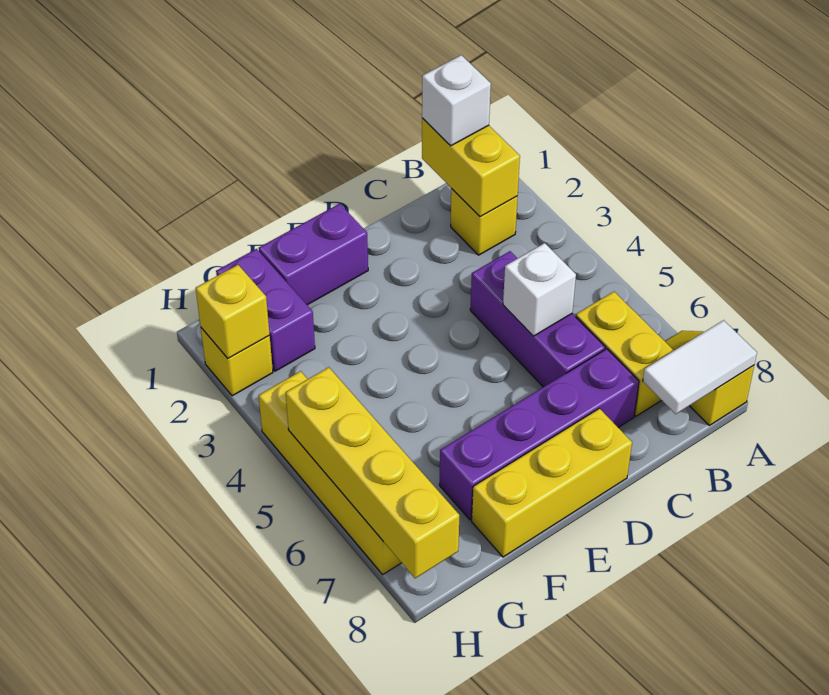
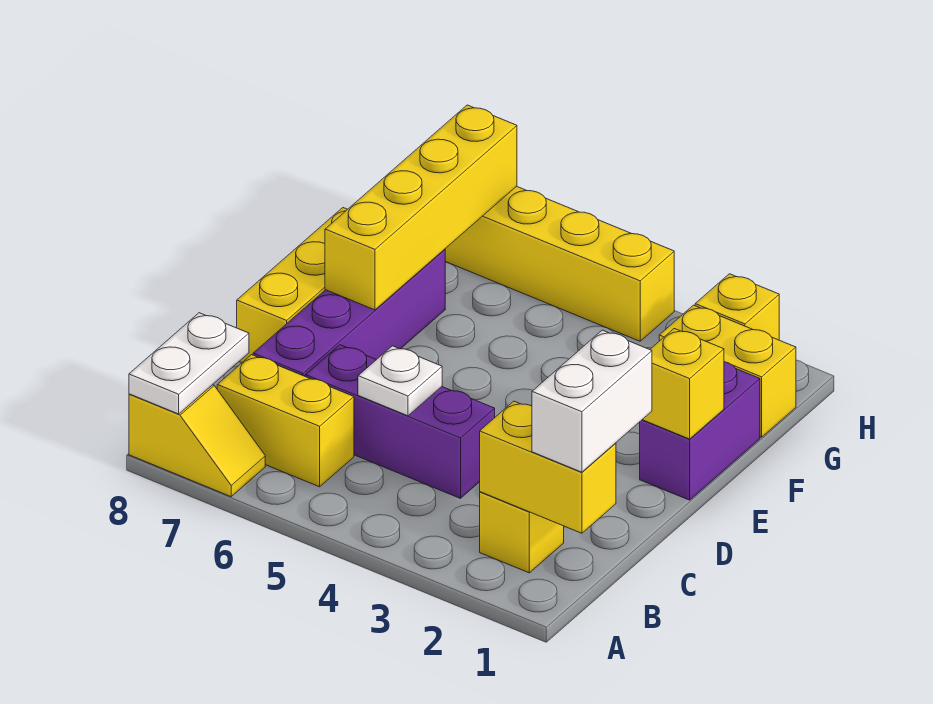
white tile A8:B8 level 2 -> white plate A8:B8 level 2
white brick B1 level 3 -> white brick B1:C1 level 3
white brick C5 level 2 -> white plate C5 level 2
purple brick G1:G2 level 1 -> yellow brick G1:G2 level 1
yellow brick H2 level 2 -> yellow brick E1 level 2
yellow brick H5:H8 level 2 -> yellow brick E7:H7 level 2

